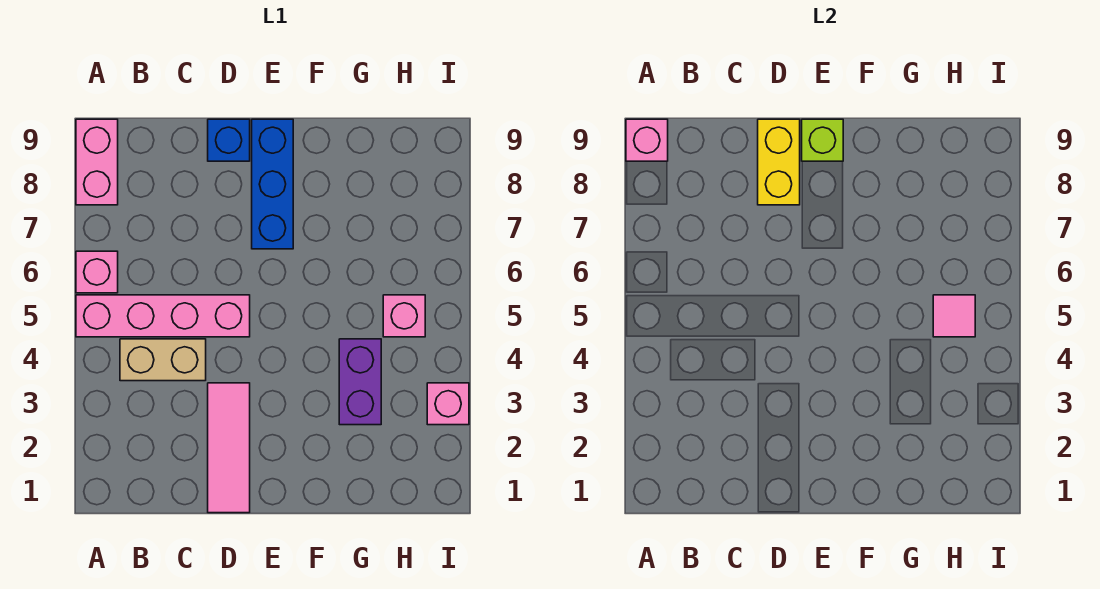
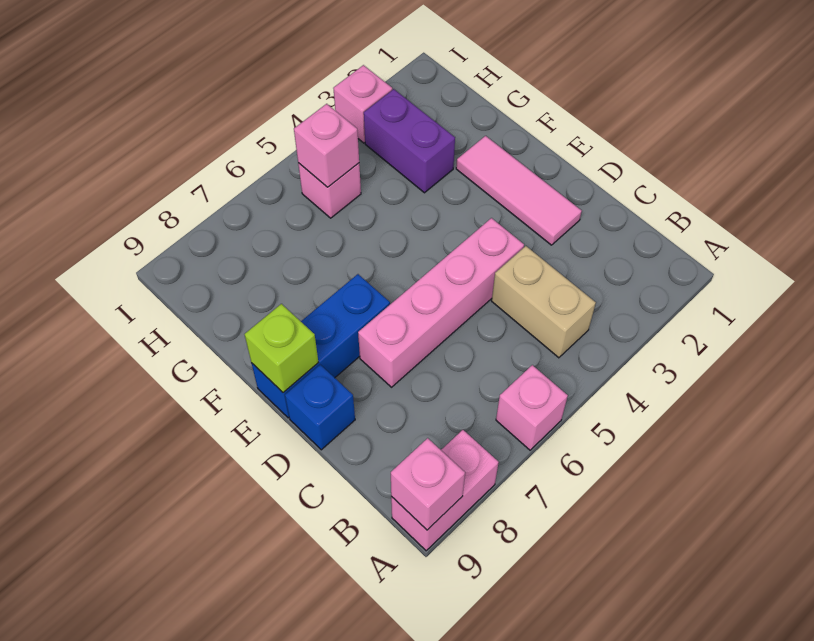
pink brick A5:D5 level 1 -> pink brick D4:D7 level 1
pink tile D1:D3 level 1 -> pink tile D2:F2 level 1
yellow brick D8:D9 level 2 -> none
purple brick G3:G4 level 1 -> purple brick G3:H3 level 1
pink tile H5 level 2 -> pink brick H5 level 2

